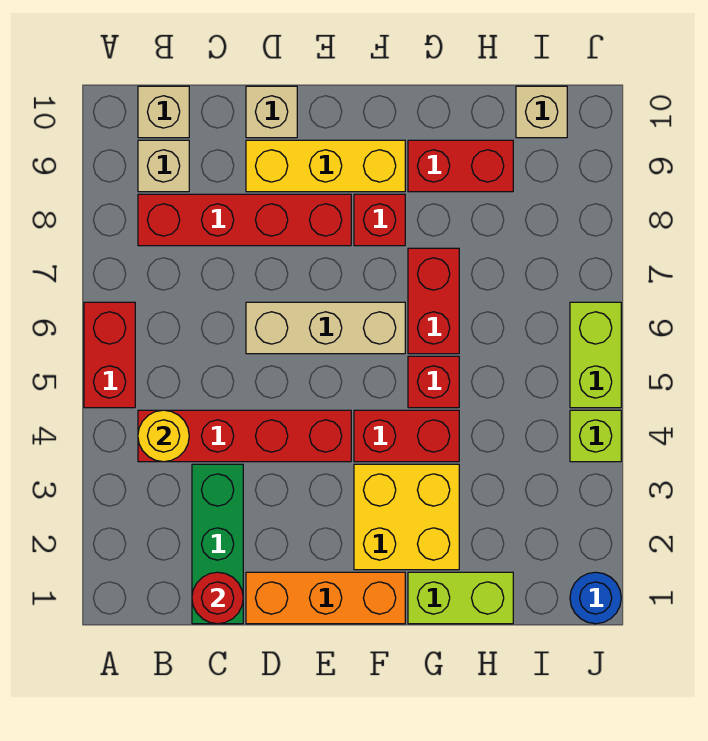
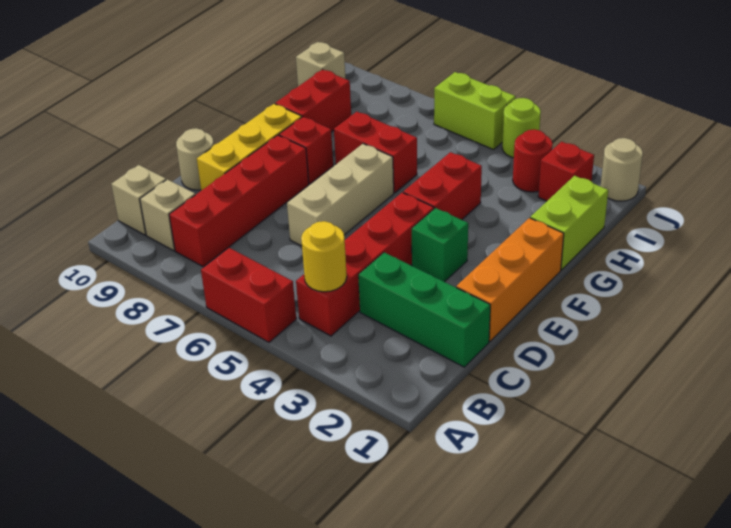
red round brick C1 level 2 -> red round brick I3 level 1
tan brick D10 level 1 -> tan round brick D10 level 1
none -> green brick E3 level 1
yellow brick F2:G3 level 1 -> none
red brick G5 level 1 -> red brick I2 level 1
blue round brick J1 level 1 -> tan round brick J1 level 1
lime brick J4 level 1 -> lime round brick J4 level 1

